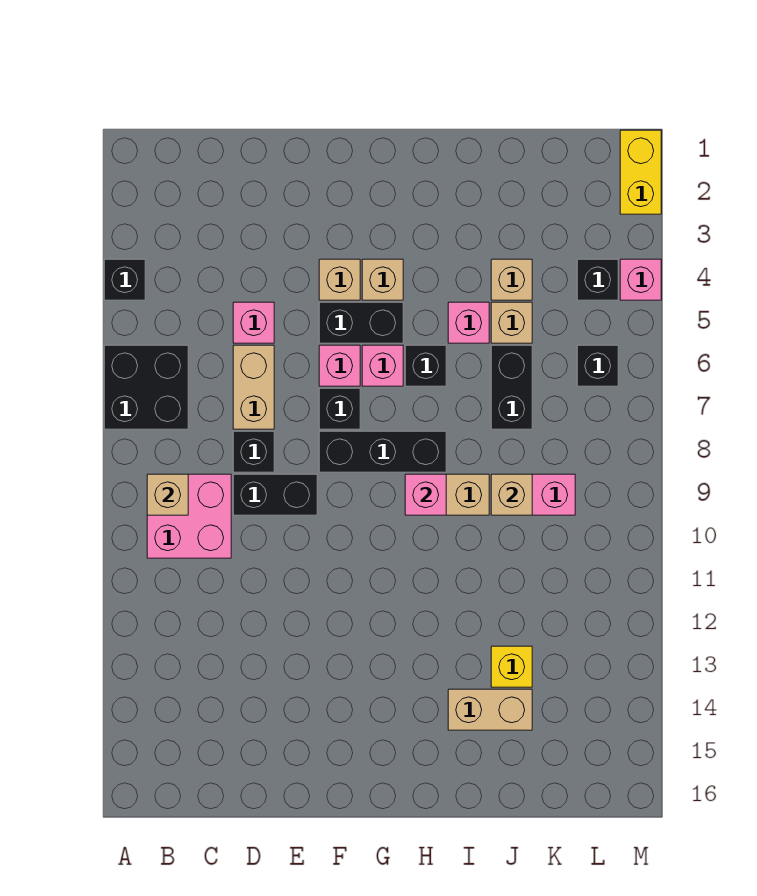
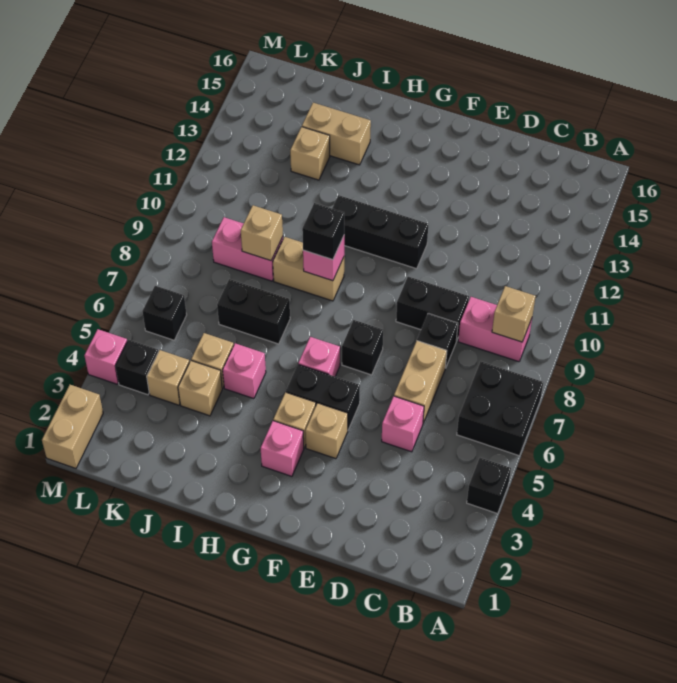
pink brick B9:C10 level 1 -> pink brick B9:C9 level 1
pink brick F6 level 1 -> pink brick G3 level 1
black brick F8:H8 level 1 -> black brick F11:H11 level 1
black brick H6 level 1 -> black brick H9 level 3
black brick J6:J7 level 1 -> black brick I7:J7 level 1
yellow brick J13 level 1 -> tan brick J13 level 1
none -> tan brick K4 level 1
yellow brick M1:M2 level 1 -> tan brick M1:M2 level 1

